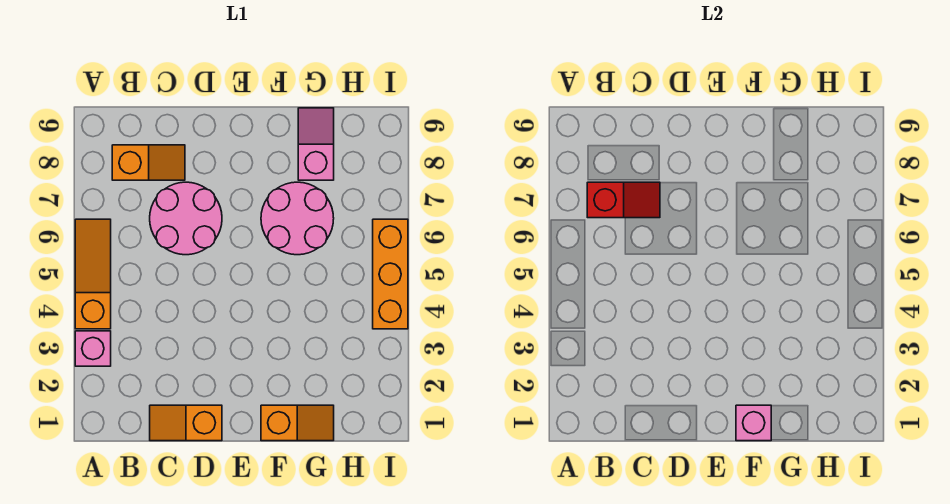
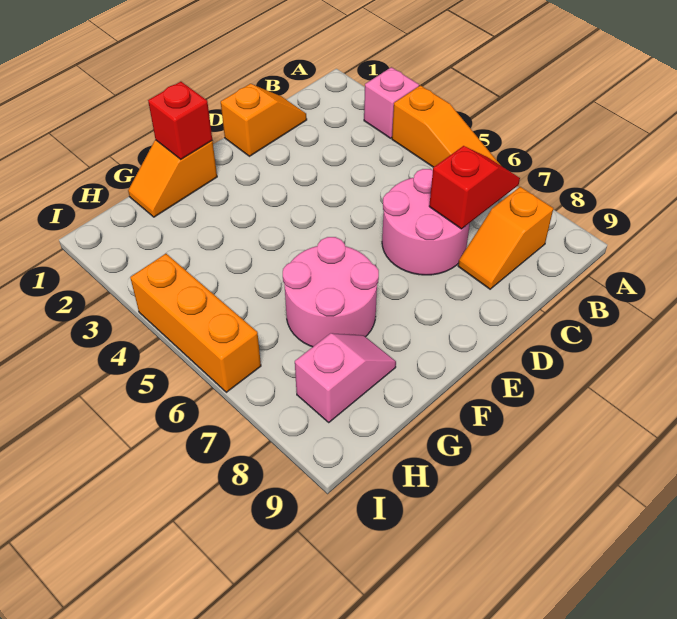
red slope B7:C7 level 2 top B -> red slope B7:C7 level 2 top C
pink brick F1 level 2 -> red brick F1 level 2
pink slope G8:G9 level 1 top 8 -> pink slope G8:H8 level 1 top H

